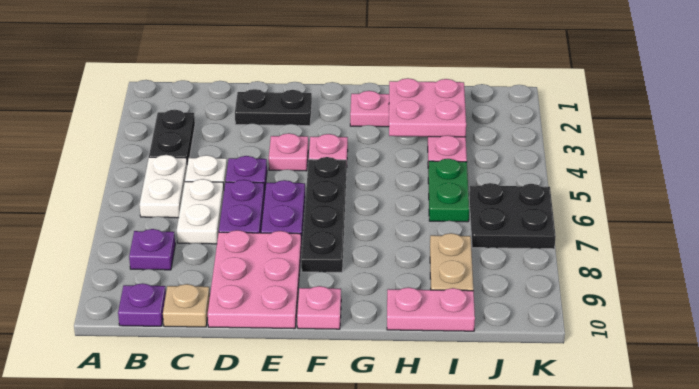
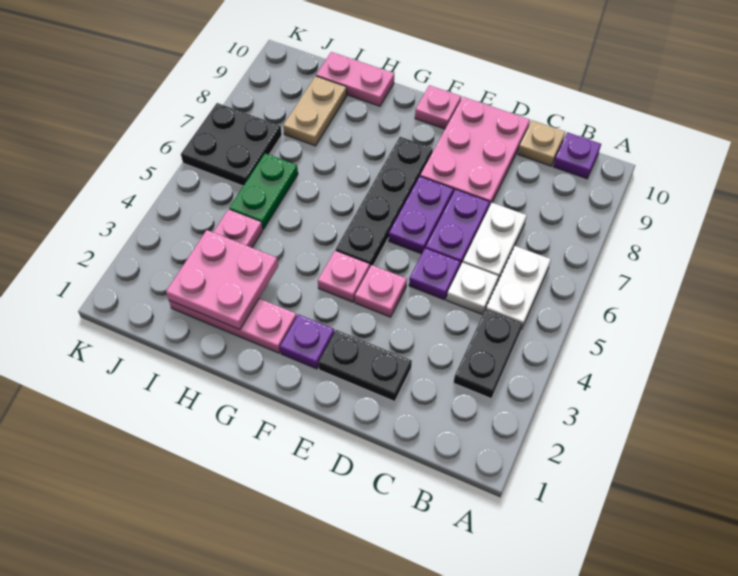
purple plate B8 level 1 -> purple plate F2 level 1

